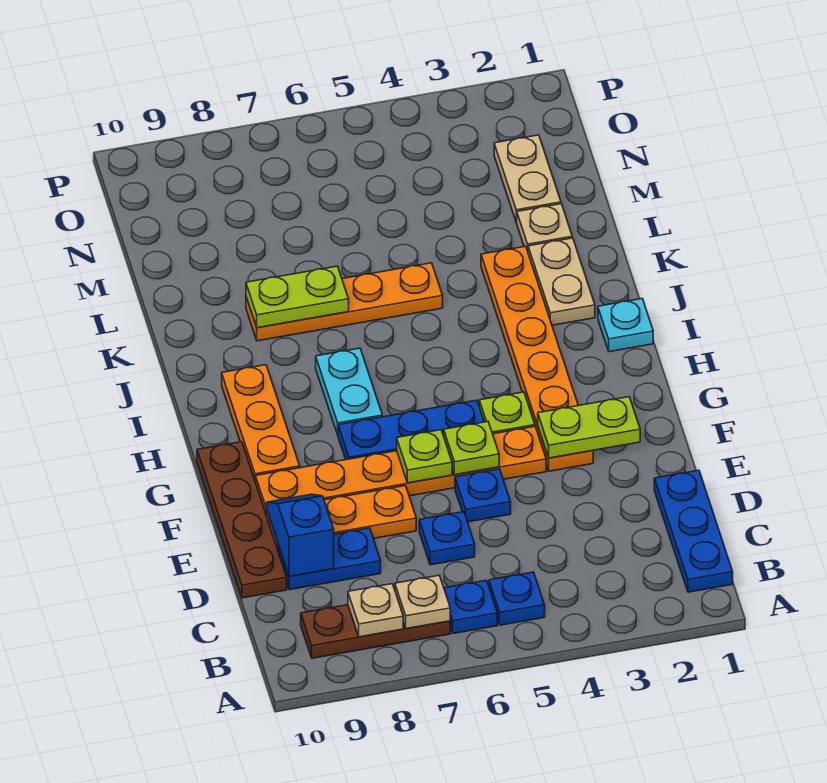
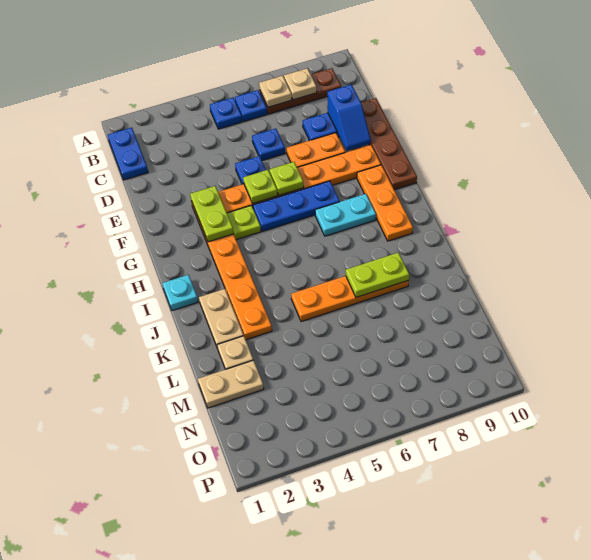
blue plate B1:D1 level 1 -> blue plate B1:C1 level 1
lime plate F2:F3 level 2 -> lime plate F3:G3 level 2
cyan plate H7:I7 level 1 -> cyan plate H7:H8 level 1
tan plate M2:N2 level 1 -> tan plate M1:M2 level 1

